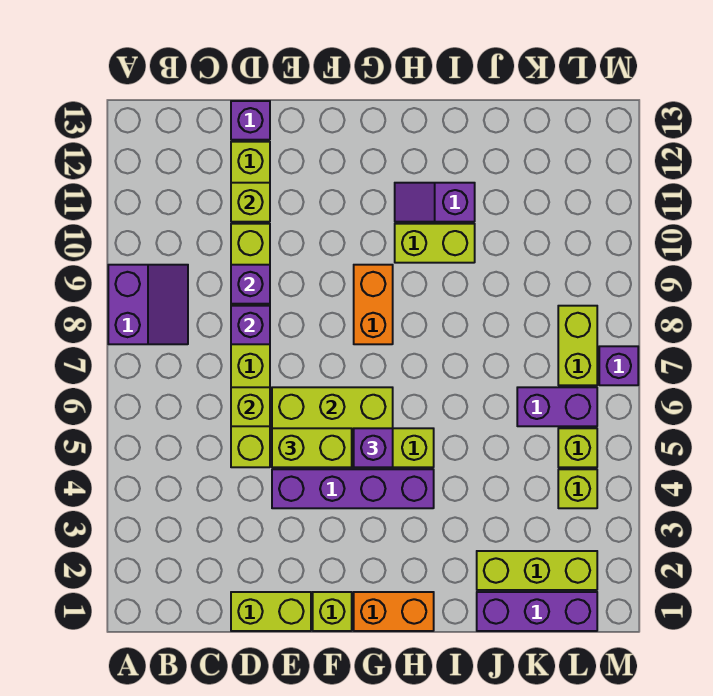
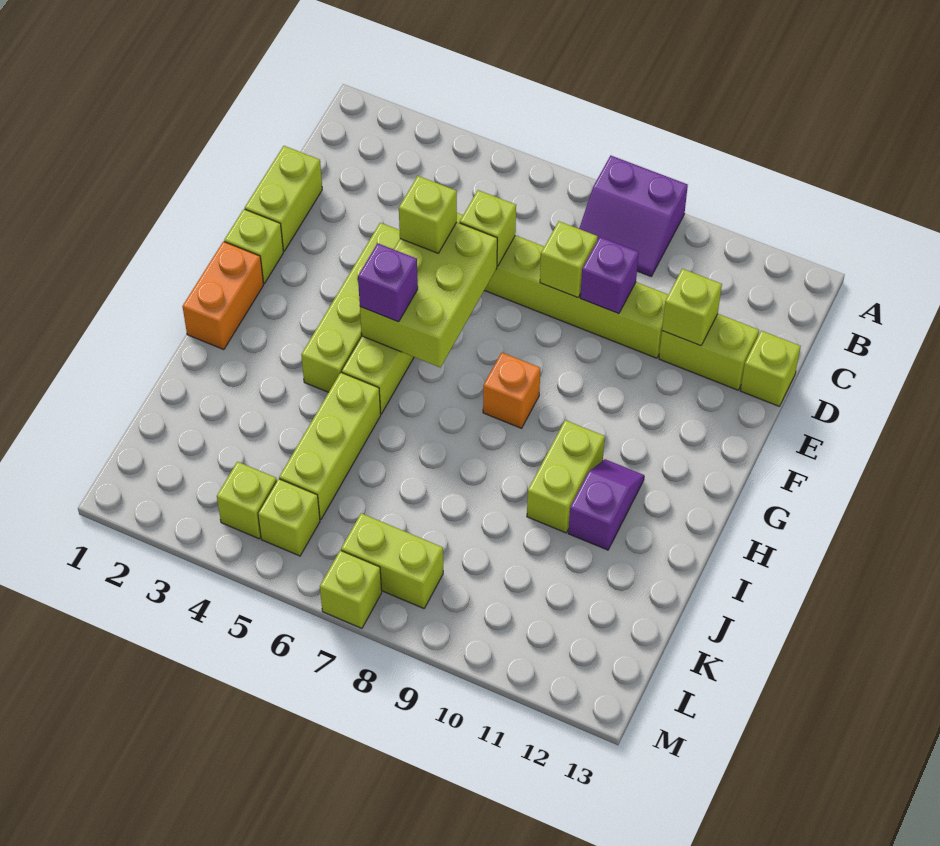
purple brick D8 level 2 -> lime brick D8 level 2
purple brick D13 level 1 -> lime brick D13 level 1
purple brick E4:H4 level 1 -> lime brick E4:H4 level 1
lime brick E5:F5 level 3 -> lime brick E5 level 3
orange brick G8:G9 level 1 -> orange brick G8 level 1
purple brick J1:L1 level 1 -> none
lime brick J2:L2 level 1 -> lime brick I5:K5 level 1
purple brick K6:L6 level 1 -> none
purple brick M7 level 1 -> lime brick M7 level 1

